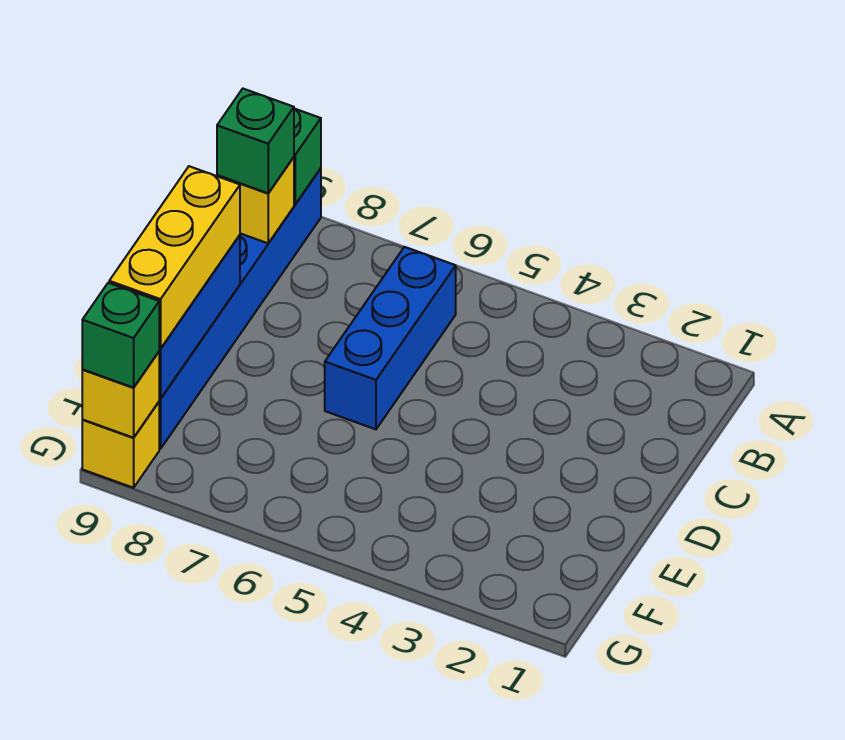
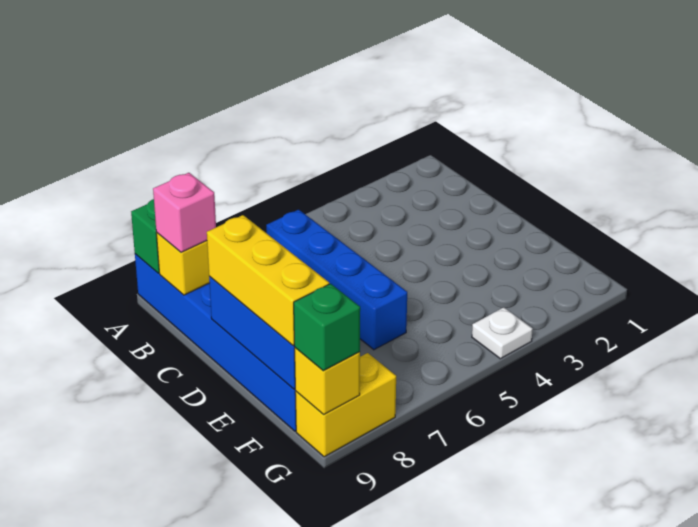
blue brick B6:D6 level 1 -> blue brick B6:E6 level 1
green brick B9 level 3 -> pink brick B9 level 3
none -> white plate G4 level 1
yellow brick G9 level 1 -> yellow brick G8:G9 level 1

